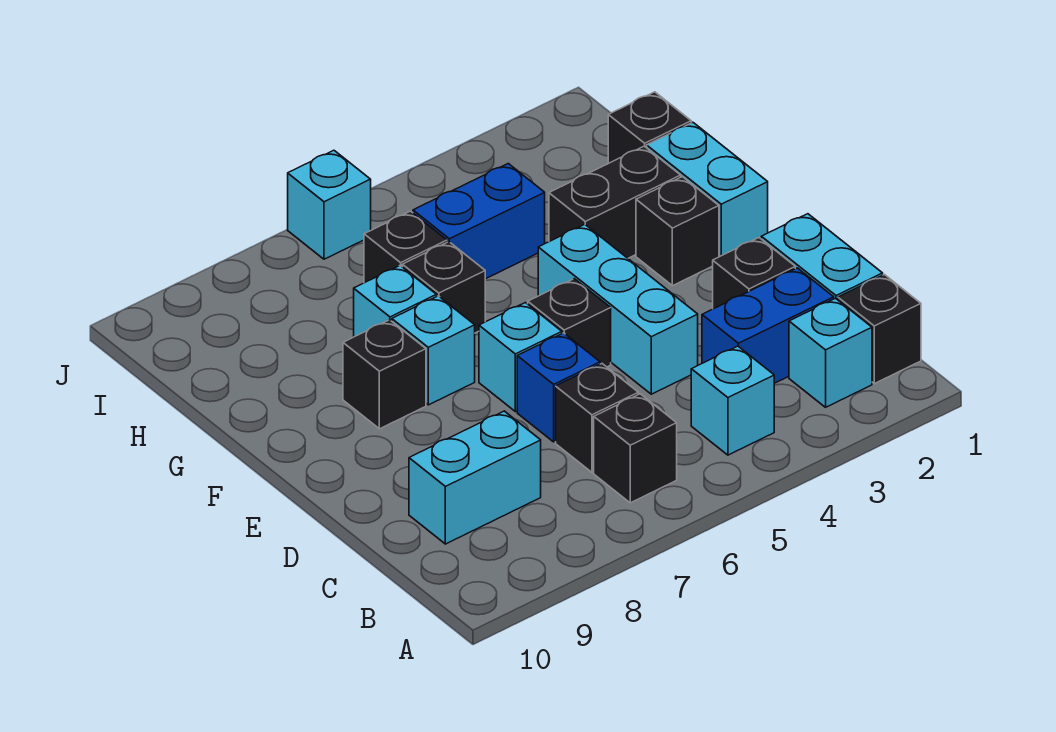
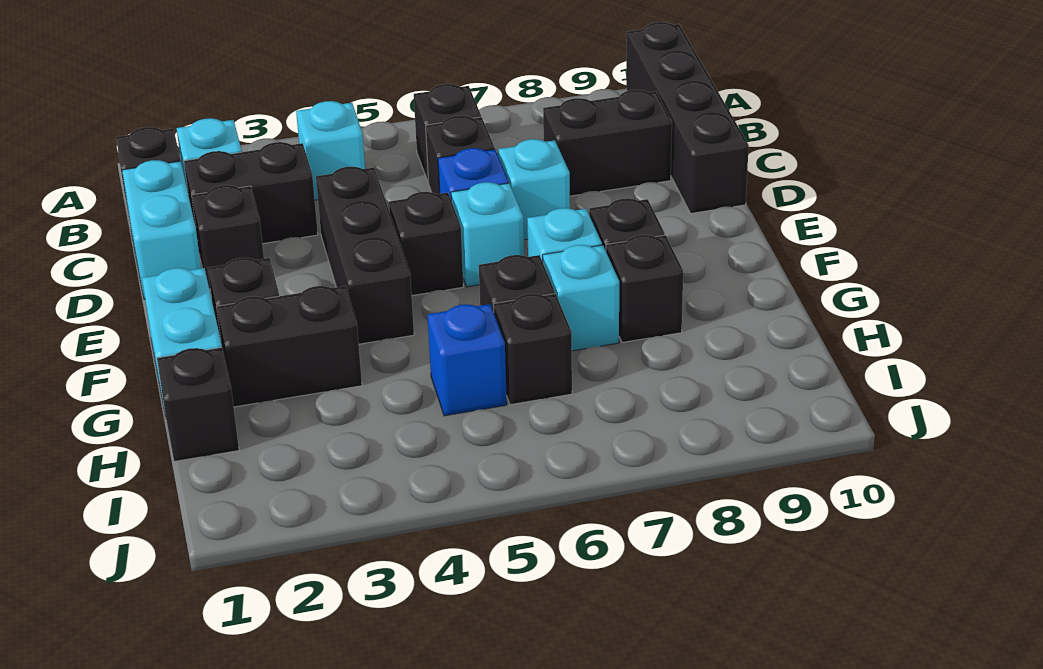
none -> black brick A10:D10 level 1
blue brick C2:C3 level 1 -> black brick C2:C3 level 1
cyan brick C8:C9 level 1 -> black brick C8:C9 level 1
cyan brick D4:F4 level 1 -> black brick D4:F4 level 1
none -> black brick G8 level 1
blue brick H4:H5 level 1 -> blue brick H5 level 1
cyan brick J6 level 1 -> cyan brick D7 level 1

